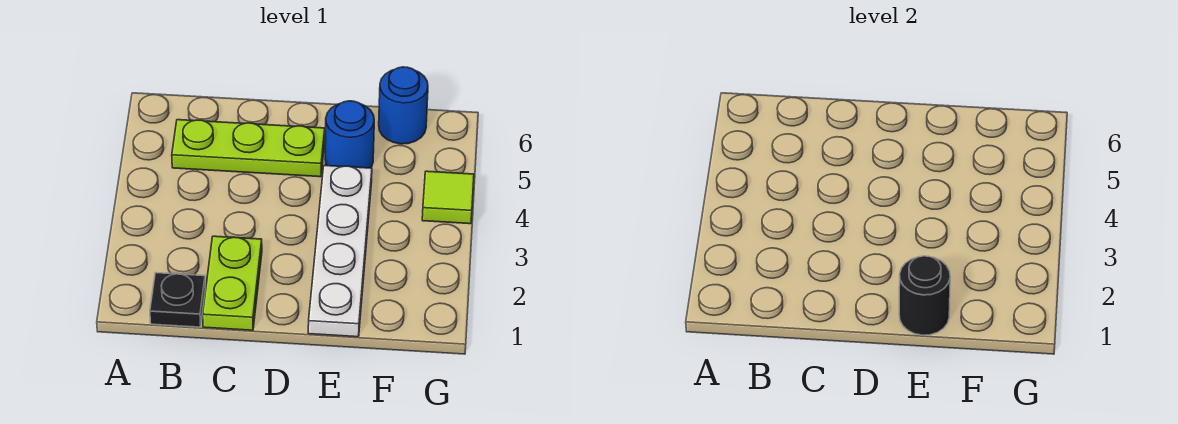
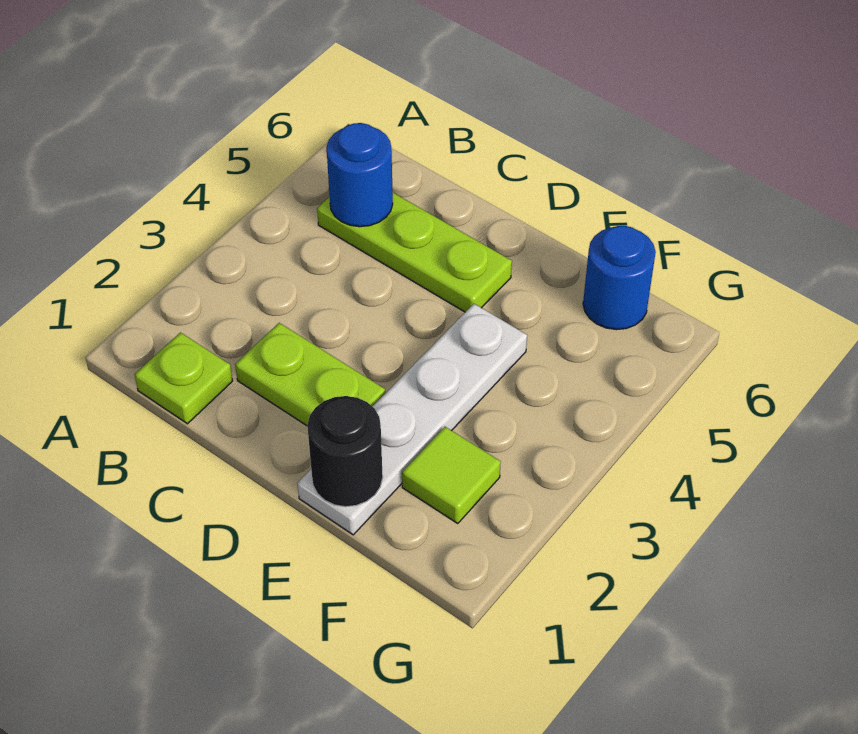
black plate B1 level 1 -> lime plate B1 level 1
lime plate C1:C2 level 1 -> lime plate C2:D2 level 1
blue round brick E5 level 1 -> blue round brick B5 level 2
lime tile G4 level 1 -> lime tile F2 level 1

